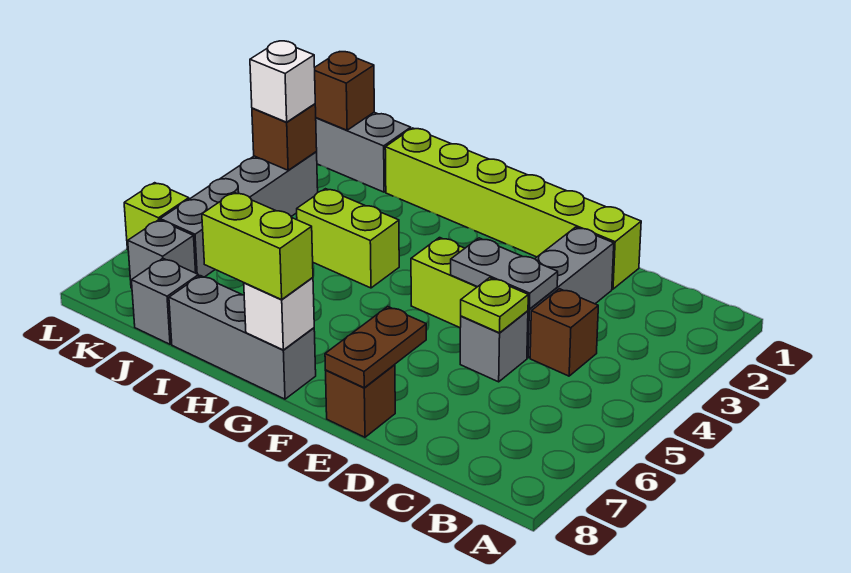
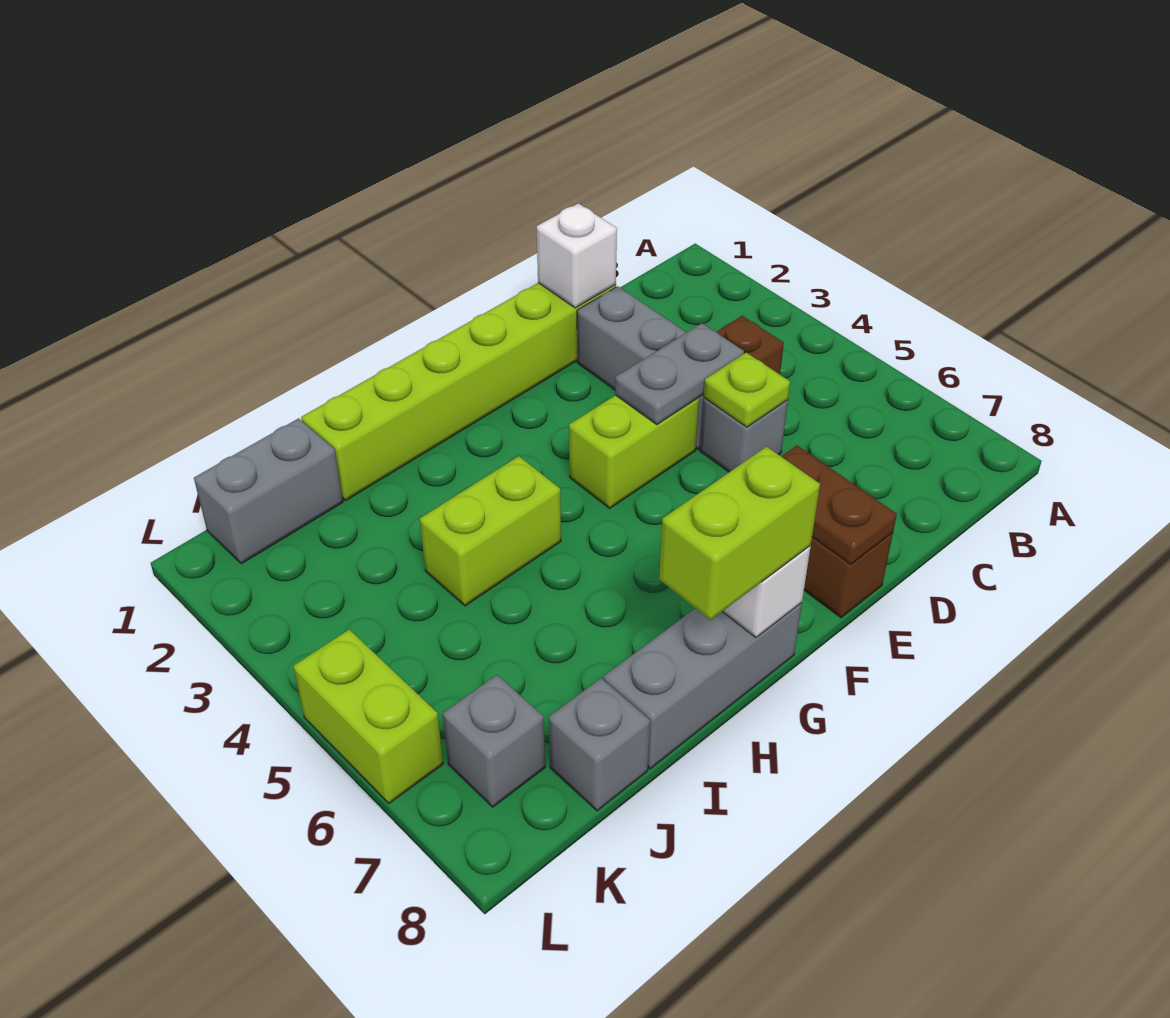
brown brick K1 level 2 -> none
grey brick K3:K6 level 1 -> none
brown brick K3 level 2 -> none
white brick K3 level 3 -> white brick D1 level 2
lime brick L6 level 1 -> lime brick L5:L6 level 1

